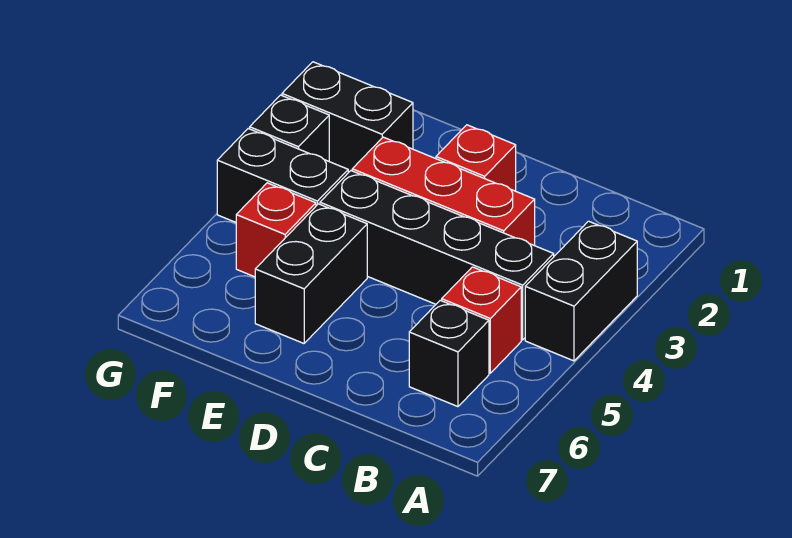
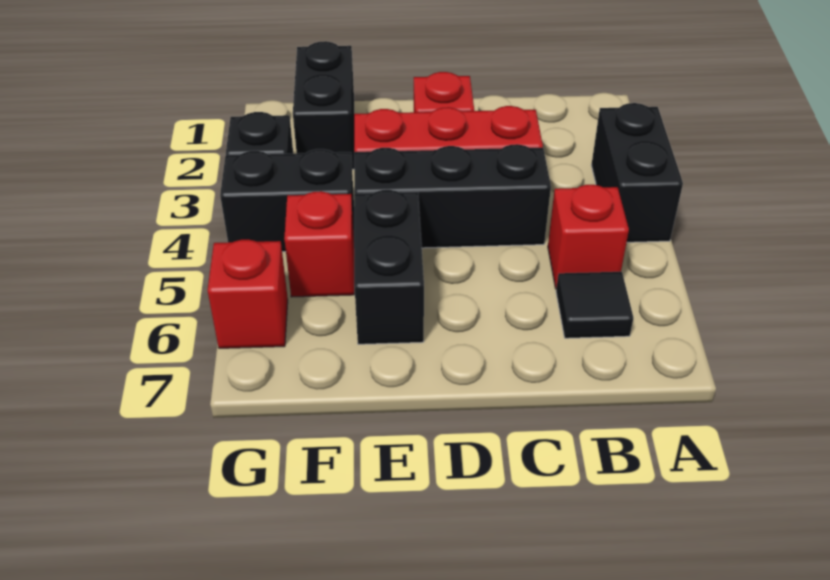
black brick B4:E4 level 1 -> black brick C4:E4 level 1
black brick B6 level 1 -> black tile B6 level 1
black brick F2:G2 level 1 -> black brick F1:F2 level 1
none -> red brick G6 level 1

